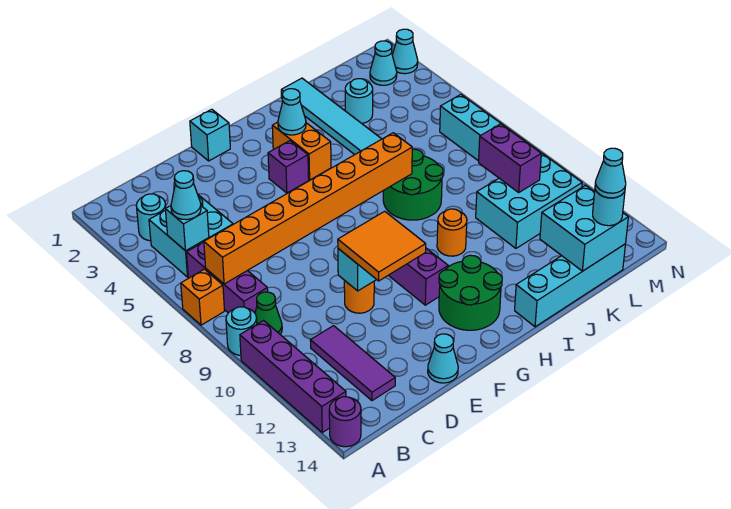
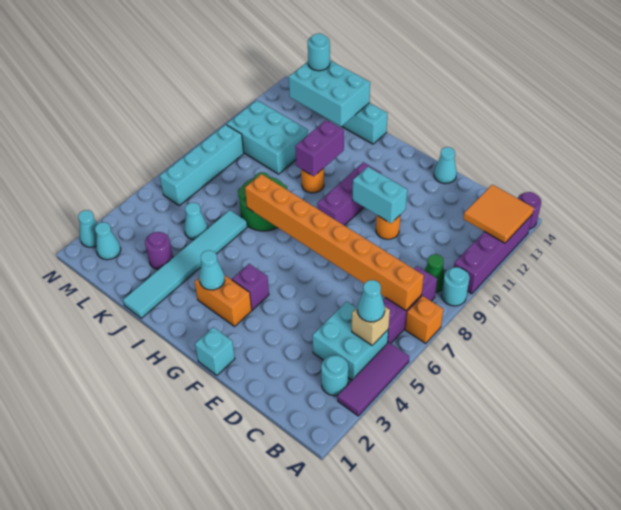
cyan brick B5 level 2 -> tan brick B5 level 2
purple tile C11:C13 level 1 -> purple tile A3:A5 level 1
orange tile E10:F11 level 3 -> orange tile A12:B13 level 2
green round brick G12:H13 level 1 -> none
orange brick H3:H4 level 1 -> orange brick G3:H3 level 1
cyan round brick K3 level 1 -> purple round brick K3 level 1
cyan brick K13:L14 level 2 -> cyan brick J13:L14 level 2
purple brick L9:L10 level 2 -> purple brick I10:I11 level 2
cyan cone L14 level 4 -> cyan cone K5 level 1

